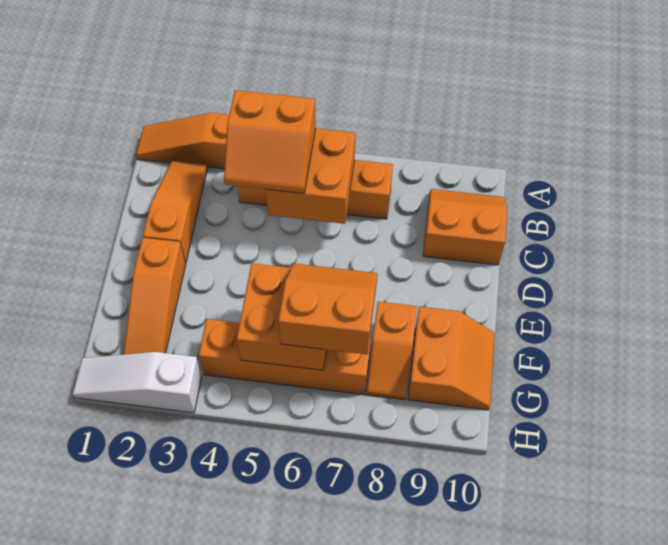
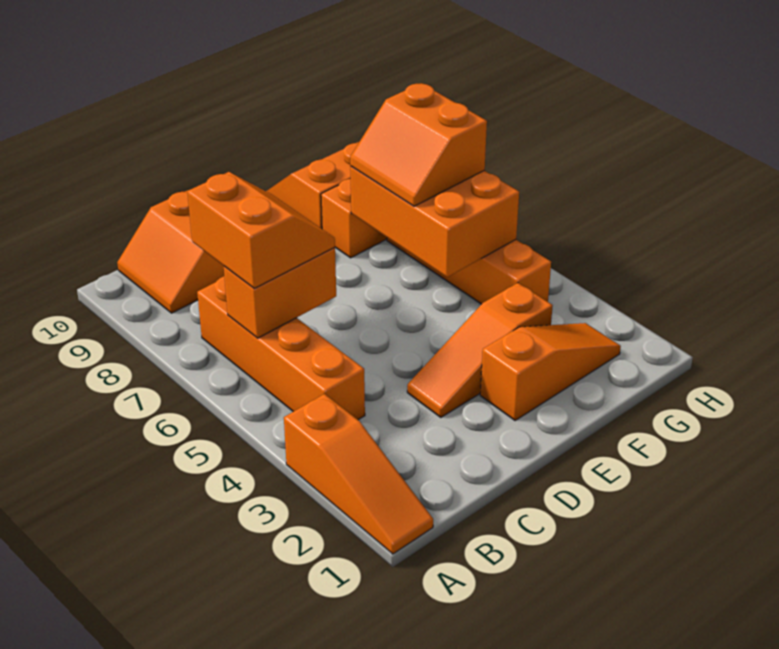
orange slope B2:D2 level 1 top D -> orange slope D3:F3 level 1 top F
orange slope B4:C5 level 3 top B -> orange slope B6:C7 level 3 top B
orange brick B5:C6 level 2 -> orange brick B6:C6 level 2
orange brick F5:G6 level 2 -> orange brick F5:G7 level 2
white slope H1:H3 level 1 top 3 -> none

